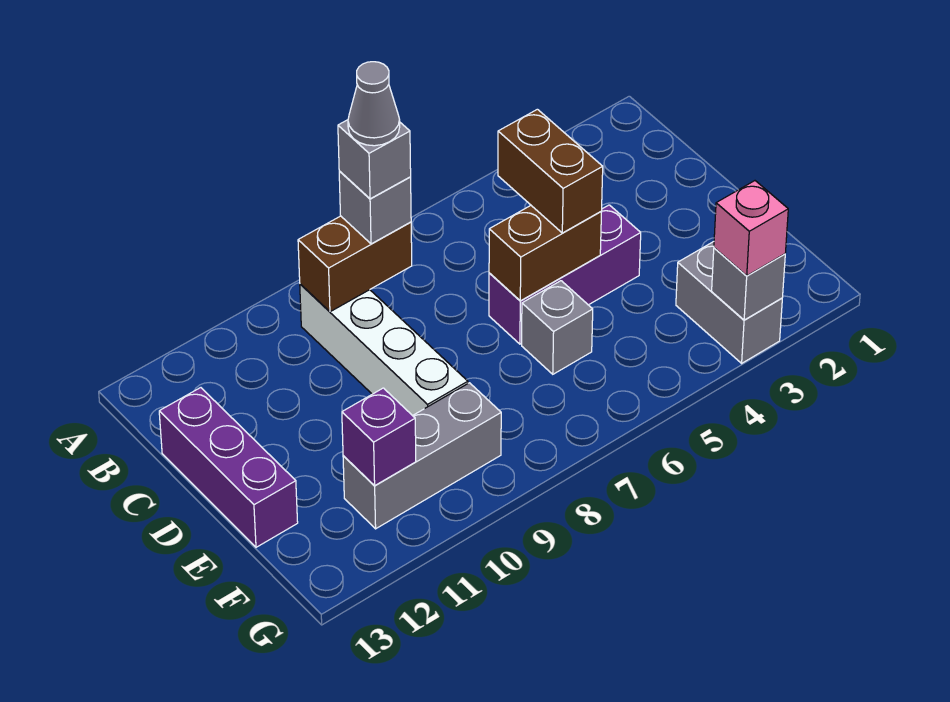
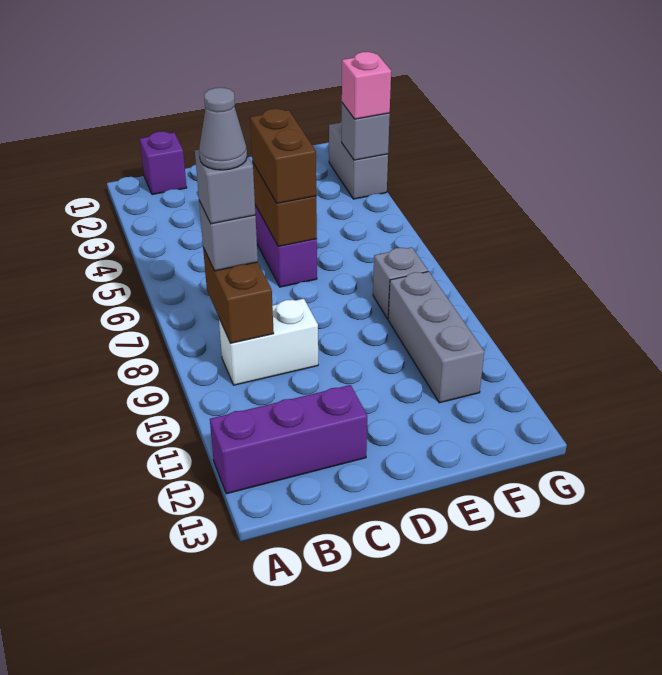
white brick B9:E9 level 1 -> white brick B9:C9 level 1
brown brick C5:D5 level 3 -> brown brick D5:D6 level 3
purple brick C13:E13 level 1 -> purple brick A12:C12 level 1
grey brick E6 level 1 -> grey brick F8 level 1
grey brick F3:G3 level 1 -> grey brick G2:G3 level 1
purple brick F11 level 2 -> purple brick B1 level 1

